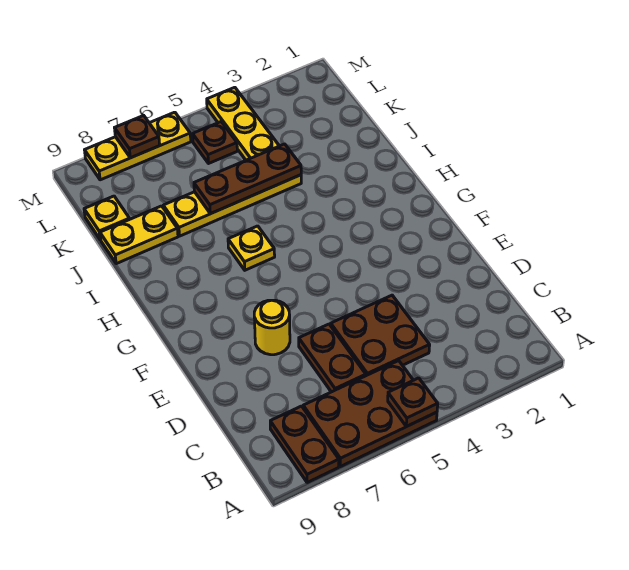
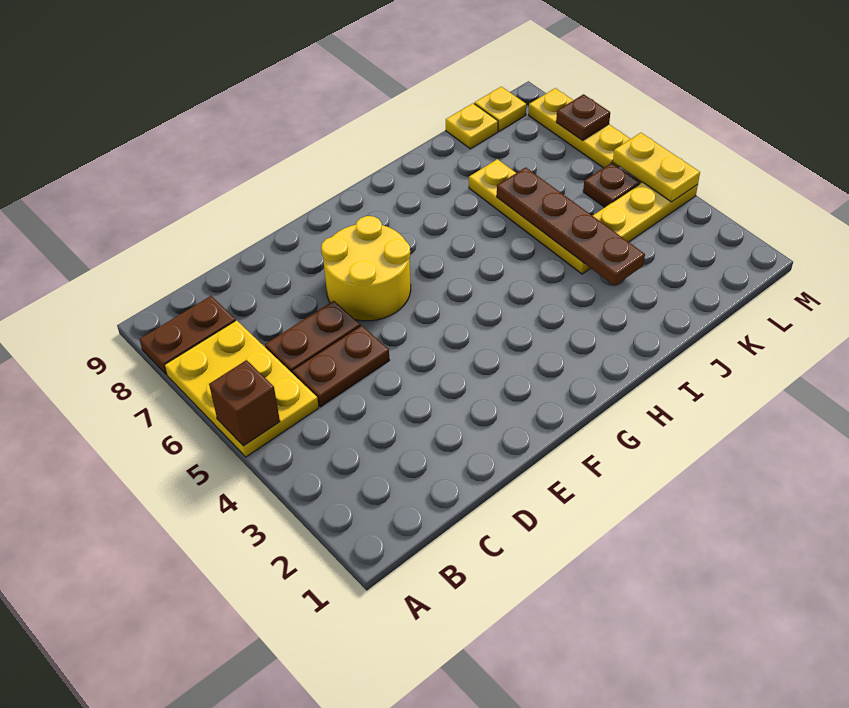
brown plate A5:B7 level 1 -> yellow plate A5:B7 level 1
brown plate A5 level 2 -> brown brick A5 level 2
brown plate C4:D5 level 1 -> brown plate C5:D5 level 1
yellow round brick E7 level 1 -> yellow round brick E6:F7 level 1
yellow plate H6 level 1 -> yellow plate L9 level 1
brown plate J4:J6 level 2 -> brown plate J3:J6 level 2
yellow plate J8:J9 level 1 -> yellow plate M4:M5 level 2

